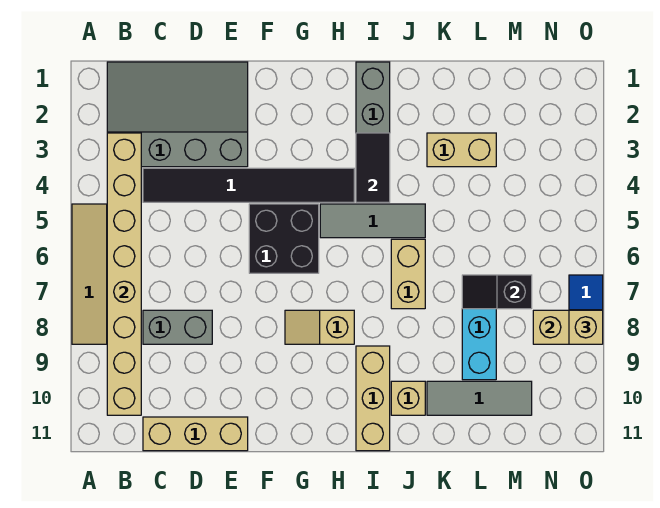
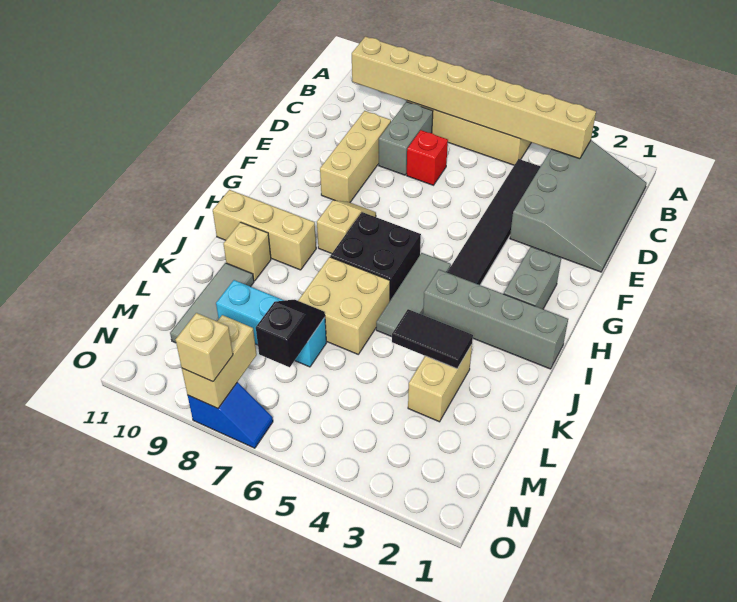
tan brick C11:E11 level 1 -> tan brick D9:F9 level 1
none -> red brick D7 level 1
black brick F5:G6 level 1 -> black brick H6:I7 level 1
none -> grey brick G2:H2 level 1
black tile I3:I4 level 2 -> black tile K3:K4 level 2
tan brick J6:J7 level 1 -> tan brick J6:K7 level 1

